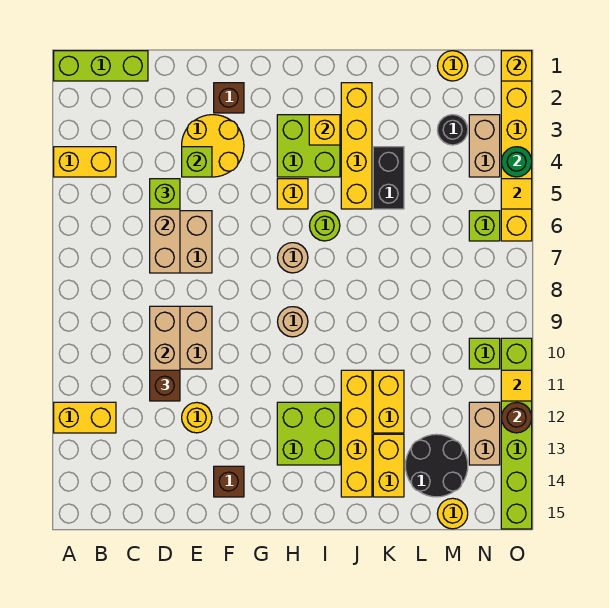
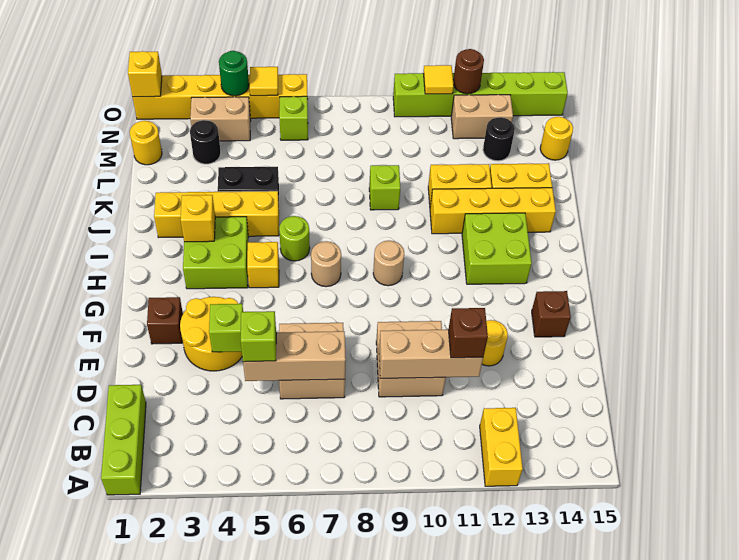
yellow brick A4:B4 level 1 -> none
black round brick L13:M14 level 1 -> black round brick M13 level 1
lime brick N10 level 1 -> lime brick K9 level 1

